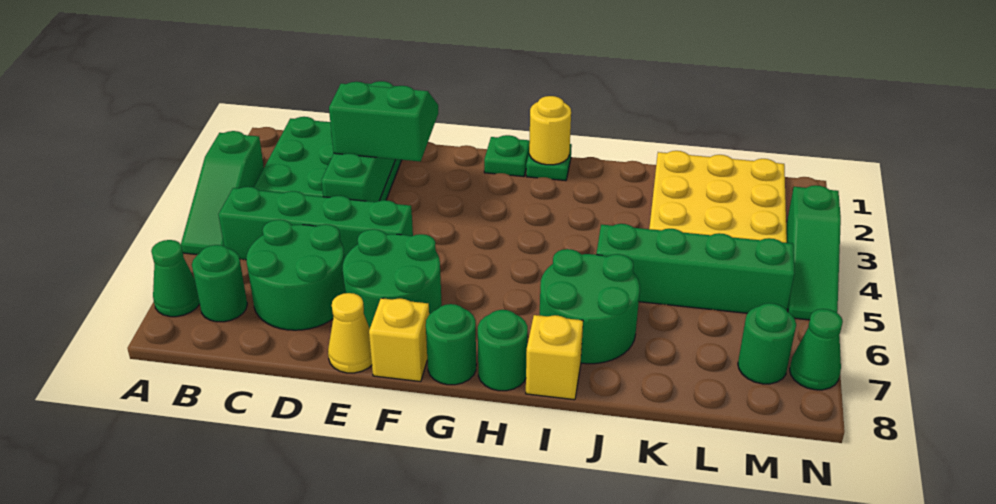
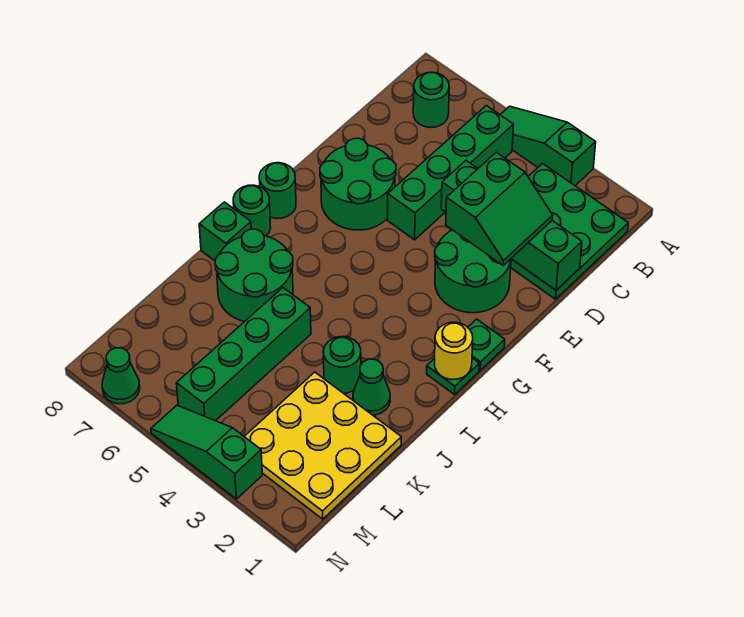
green cone A7 level 1 -> green cone J2 level 1
green round brick C6:D7 level 1 -> green round brick E2:F3 level 1
yellow cone E8 level 1 -> none
yellow brick F8 level 1 -> none
yellow brick I8 level 1 -> green brick I8 level 1
green round brick M7 level 1 -> green round brick J3 level 1

